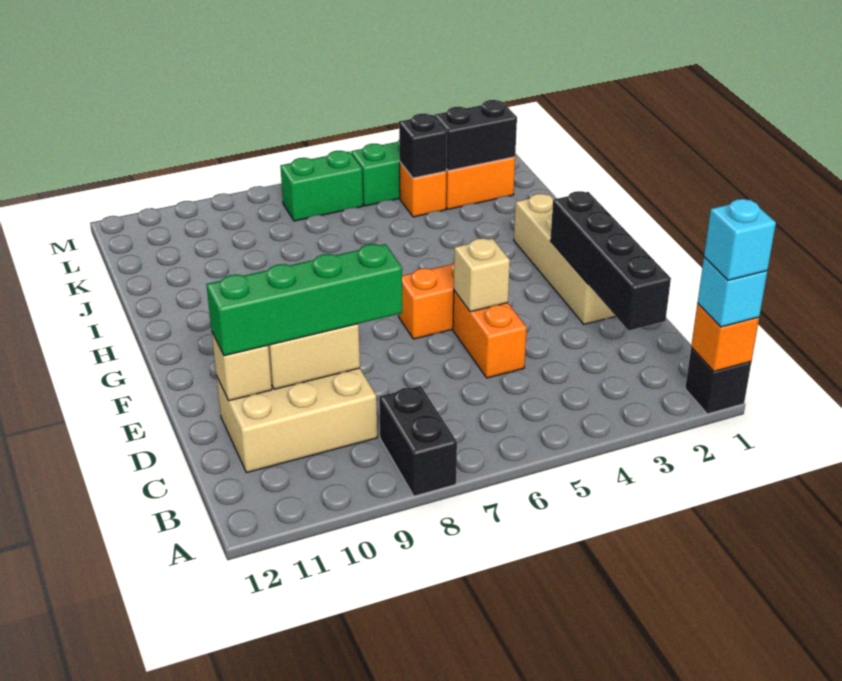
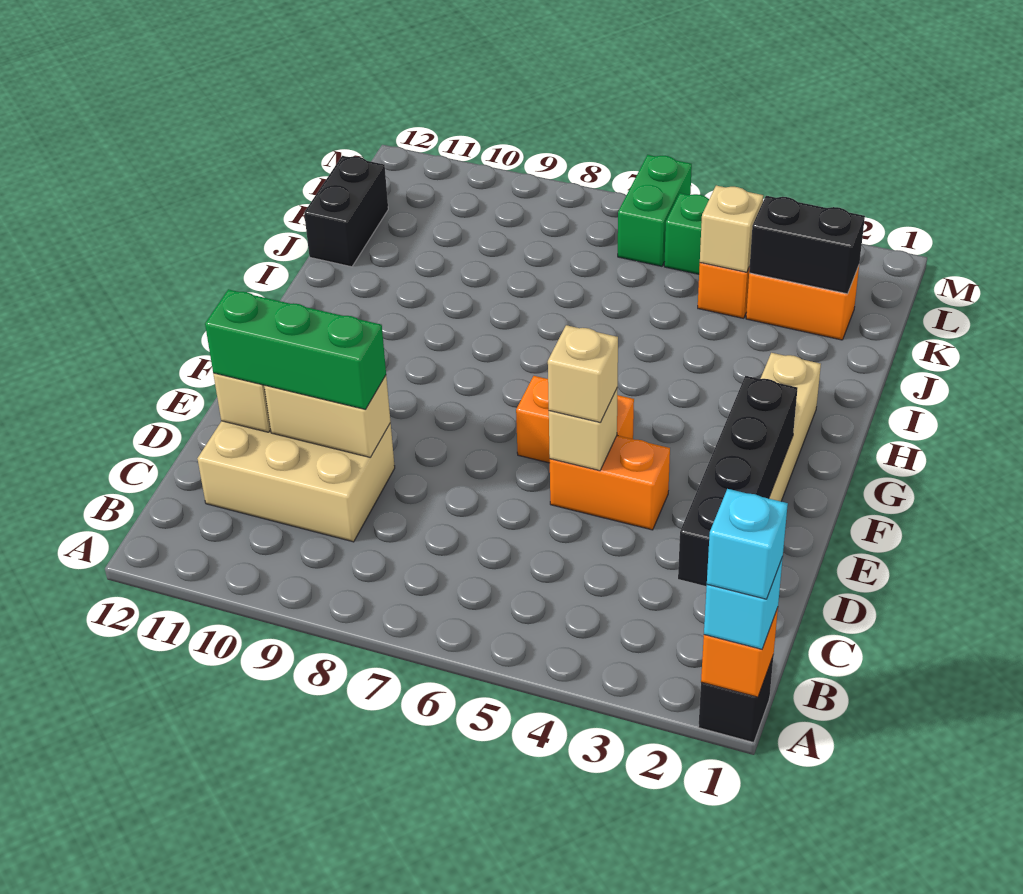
black brick A8:B8 level 1 -> black brick J12:K12 level 1
orange brick D5:E5 level 1 -> orange brick E4:E5 level 1
green brick D8:D11 level 3 -> green brick D9:D11 level 3
none -> tan brick E5 level 3
black brick K4 level 2 -> tan brick K4 level 2
green brick L6:L7 level 1 -> green brick L6:M6 level 1

